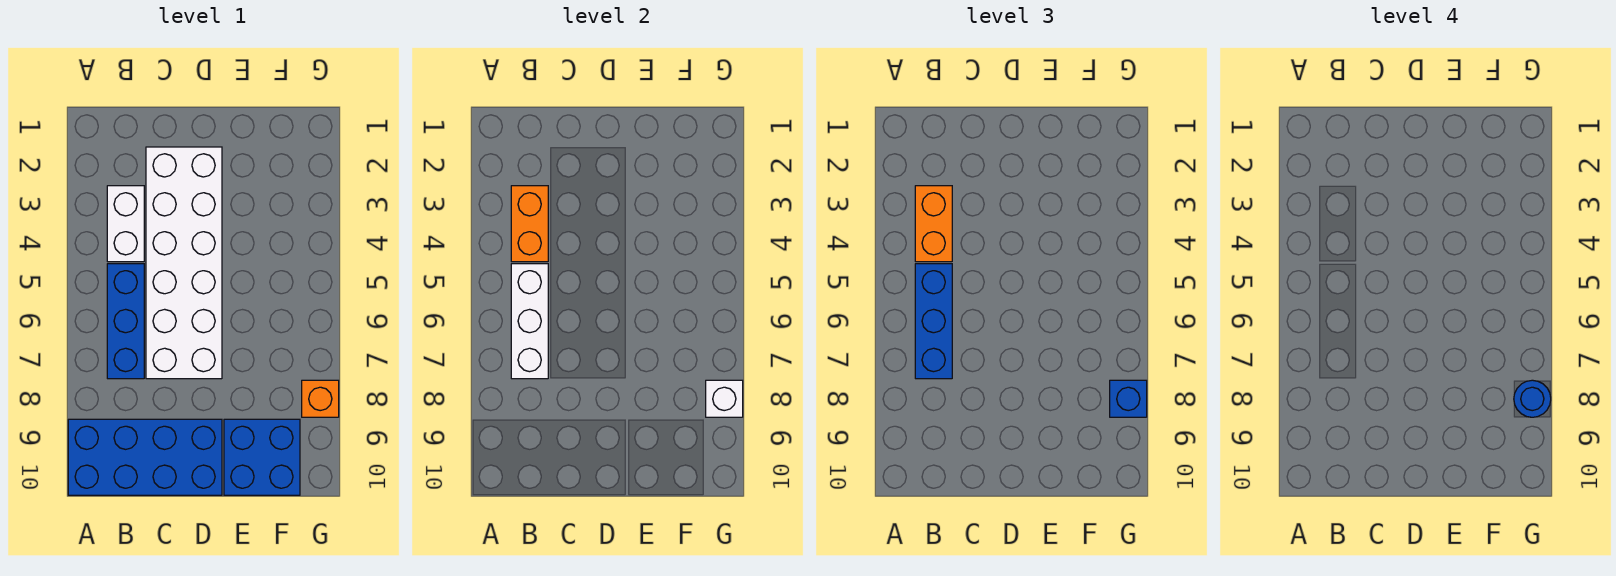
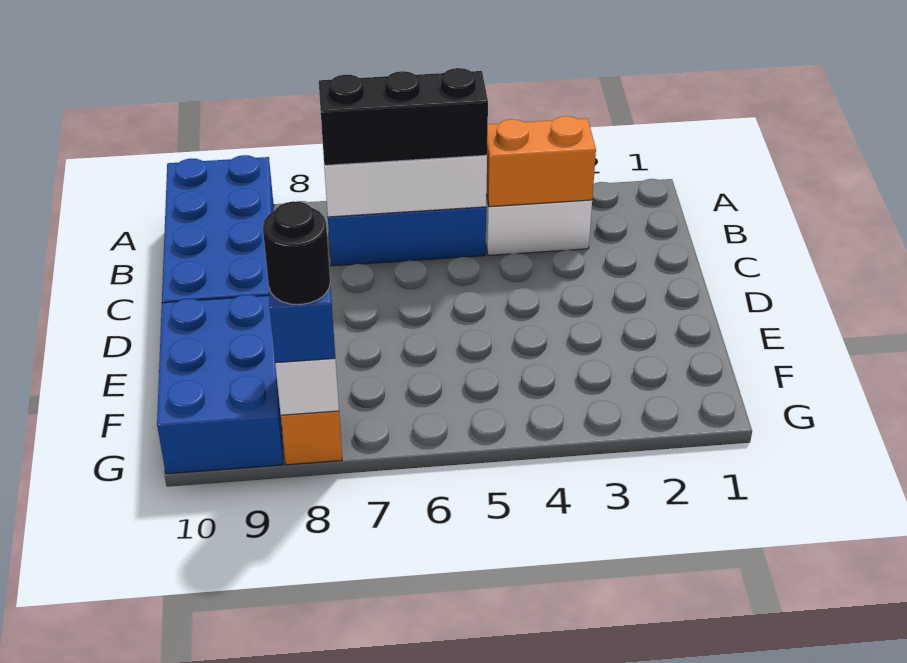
orange brick B3:B4 level 3 -> none
blue brick B5:B7 level 3 -> black brick B5:B7 level 3
white brick C2:D7 level 1 -> none
blue brick E9:F10 level 1 -> blue brick E9:G10 level 1
blue round brick G8 level 4 -> black round brick G8 level 4

